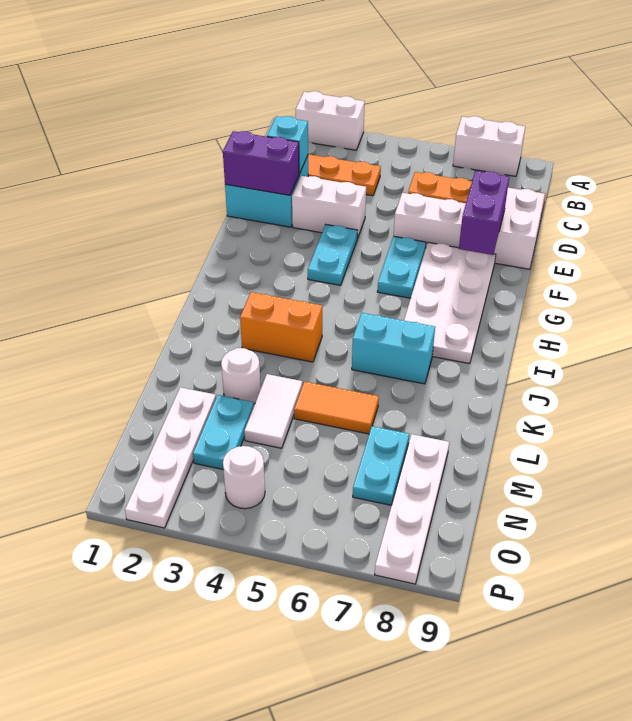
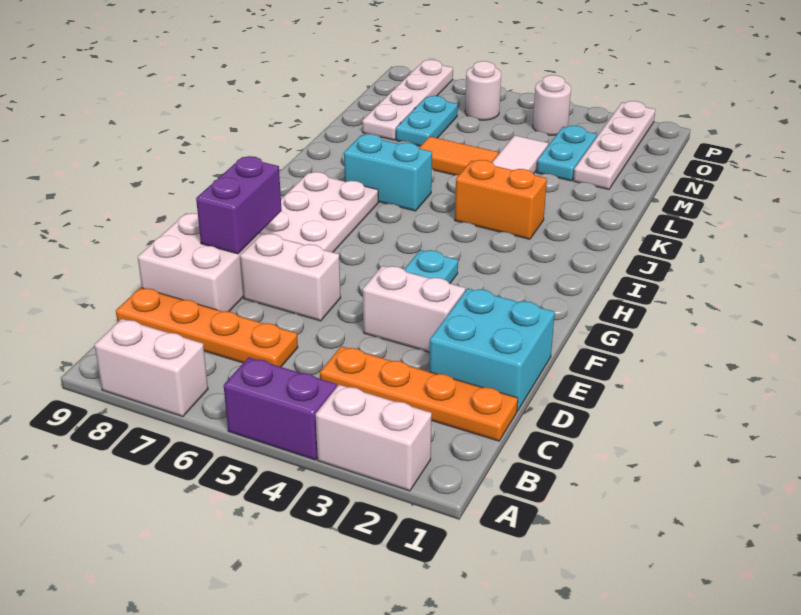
cyan brick D2 level 2 -> none
purple brick E1:E2 level 2 -> purple brick A4:A5 level 1
cyan plate F6:G6 level 1 -> none
white round brick L3 level 1 -> white round brick O6 level 1

